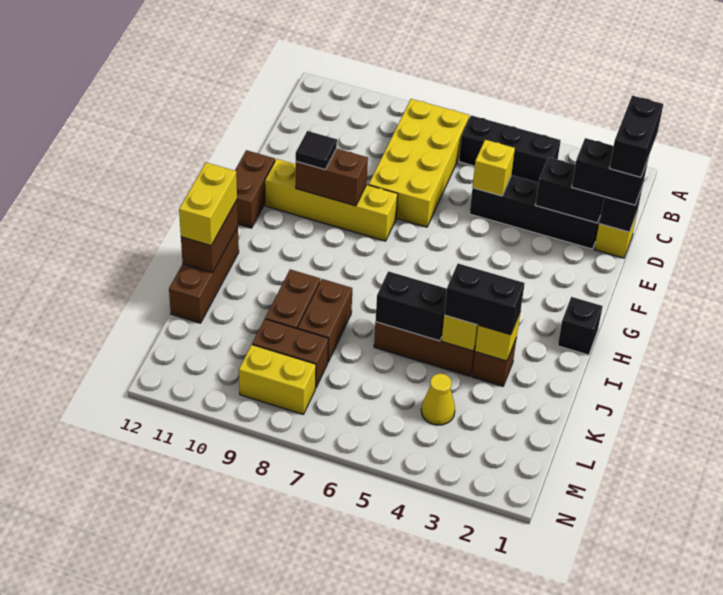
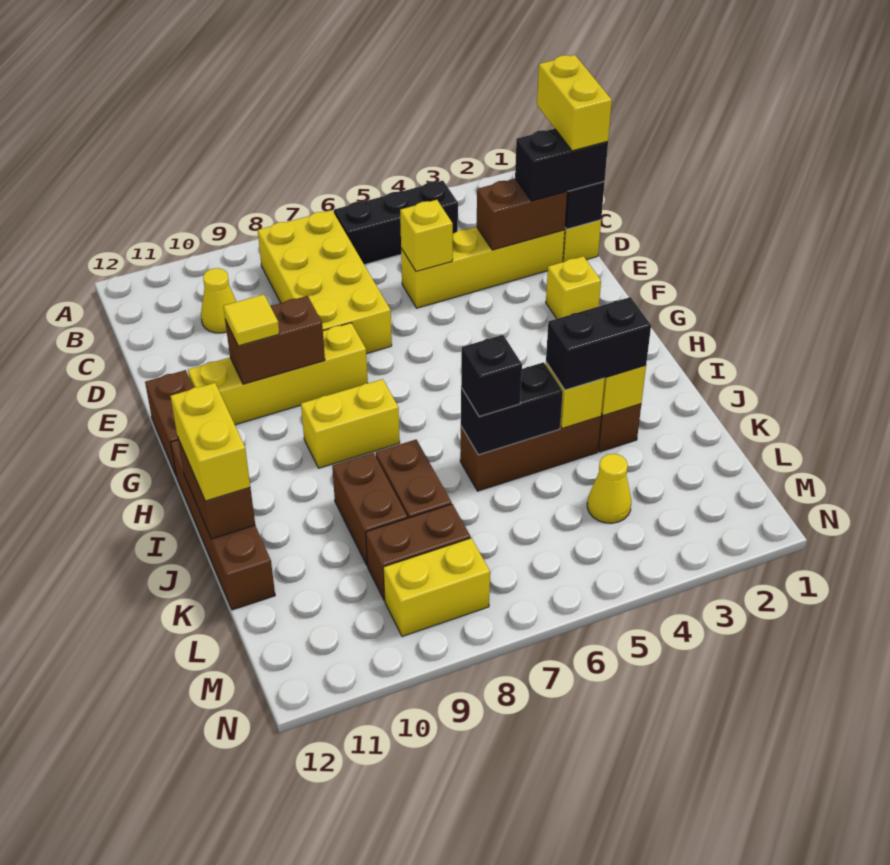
black brick C1:D1 level 4 -> yellow brick C1:D1 level 4
none -> yellow cone C10 level 1
black brick D2:D5 level 1 -> yellow brick D2:D5 level 1
black brick D2:D3 level 2 -> brown brick D2:D3 level 2
none -> yellow brick F2 level 1
black tile F10 level 3 -> yellow tile F10 level 3
black brick H1 level 1 -> black brick J6 level 3
none -> yellow brick H8:H9 level 1
brown brick I12:K12 level 1 -> brown brick H12:K12 level 1

